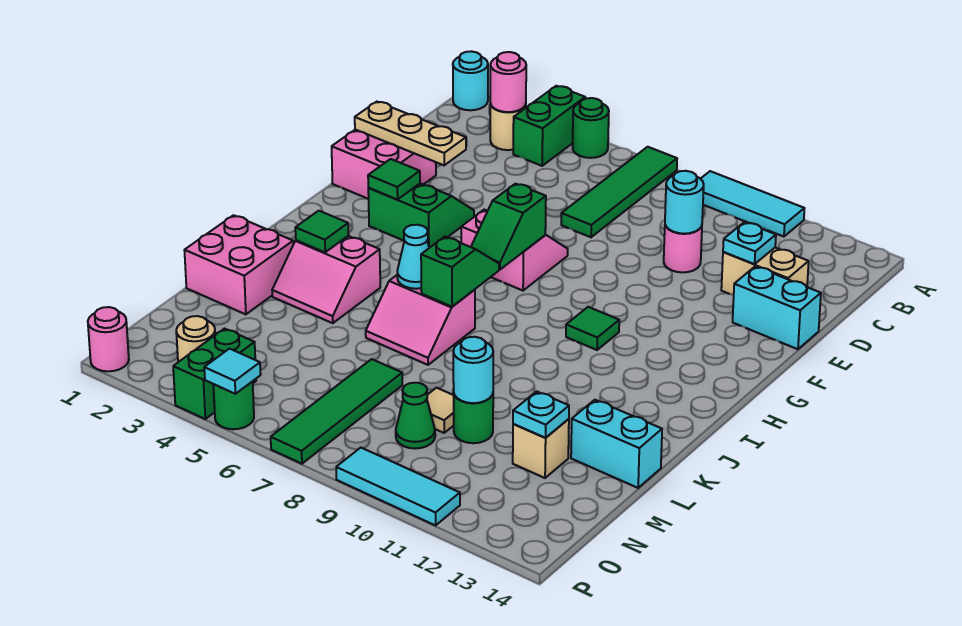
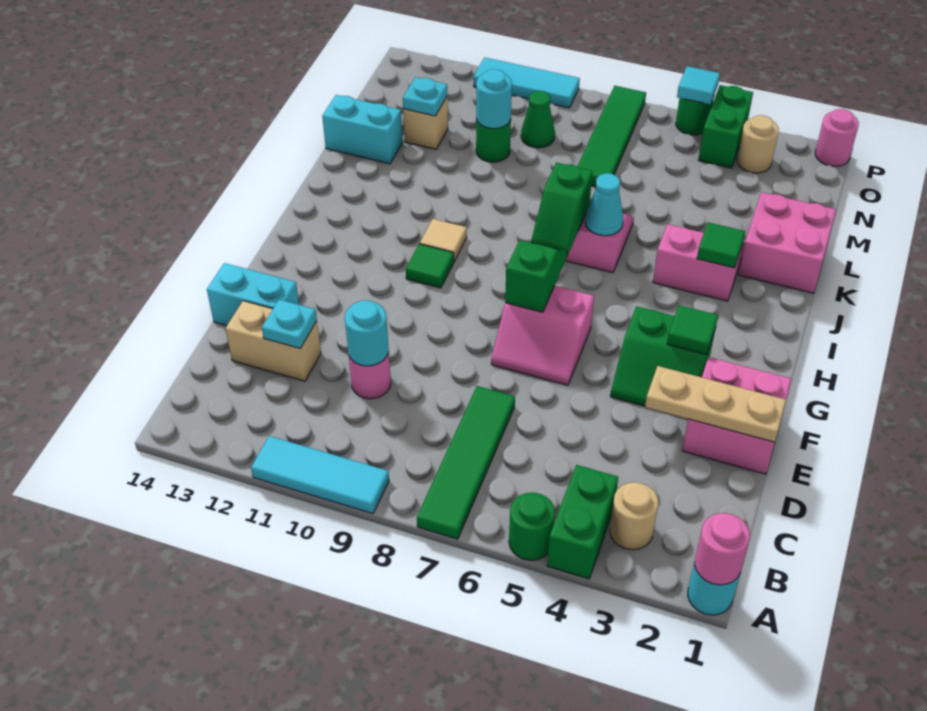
pink round brick B3 level 2 -> pink round brick A1 level 2
tan tile M9 level 1 -> tan tile I10 level 1

